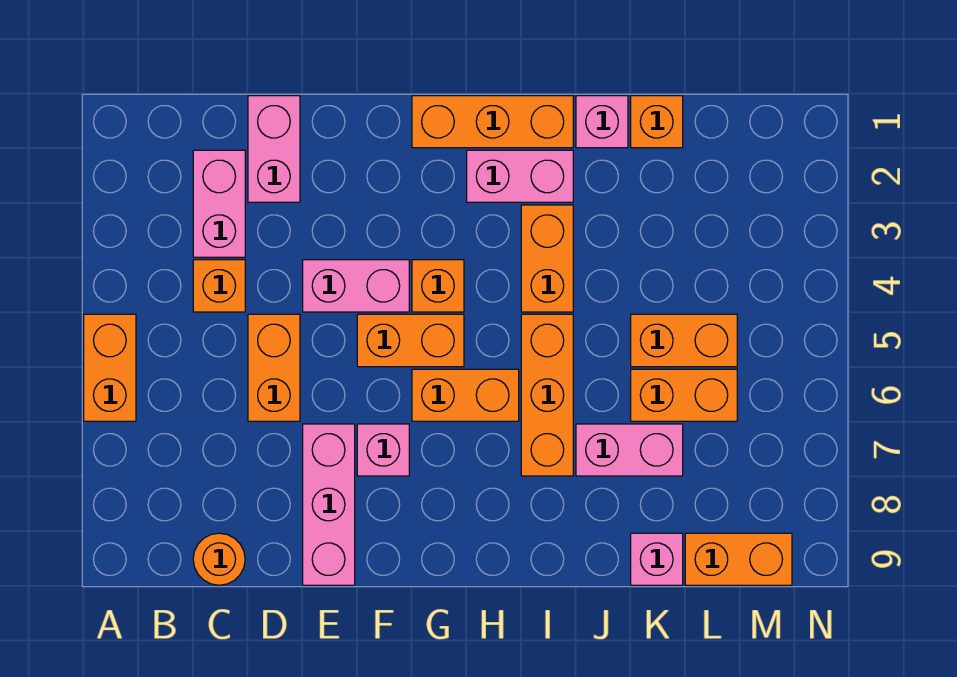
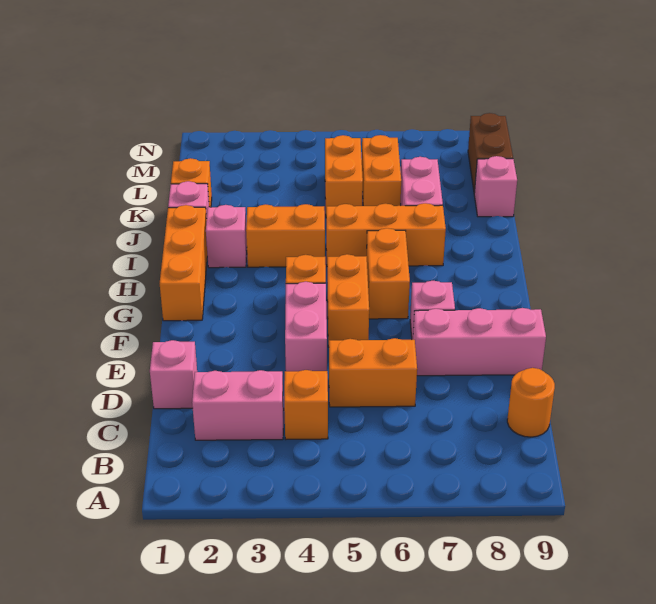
orange brick A5:A6 level 1 -> none
pink brick D1:D2 level 1 -> pink brick D1 level 1
pink brick H2:I2 level 1 -> pink brick I2 level 1
orange brick L9:M9 level 1 -> brown brick L9:M9 level 1

